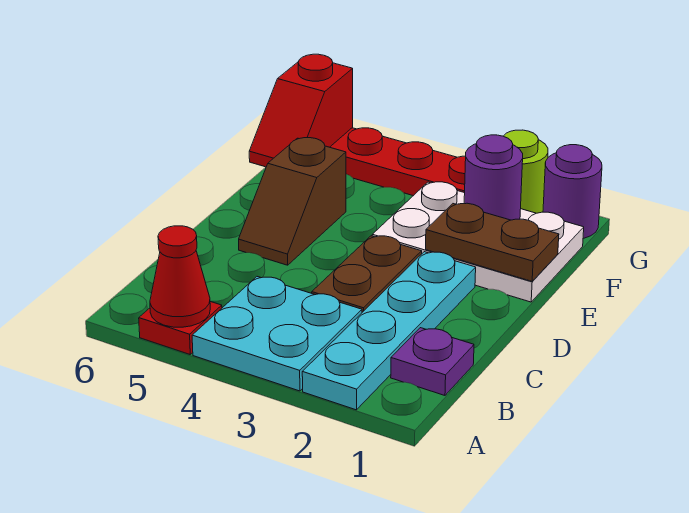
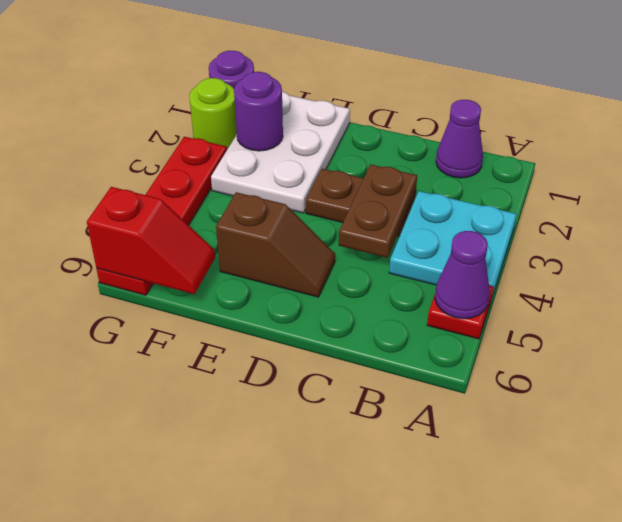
cyan plate A2:D2 level 1 -> none
red cone A5 level 2 -> purple cone A5 level 2
purple plate B1 level 1 -> purple cone B1 level 1
brown plate E1:E2 level 2 -> brown plate C3:C4 level 2

